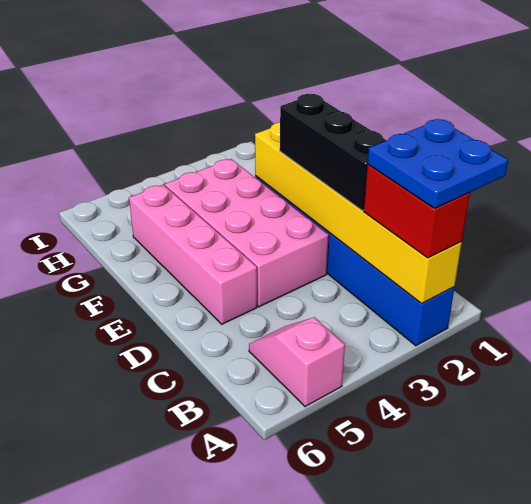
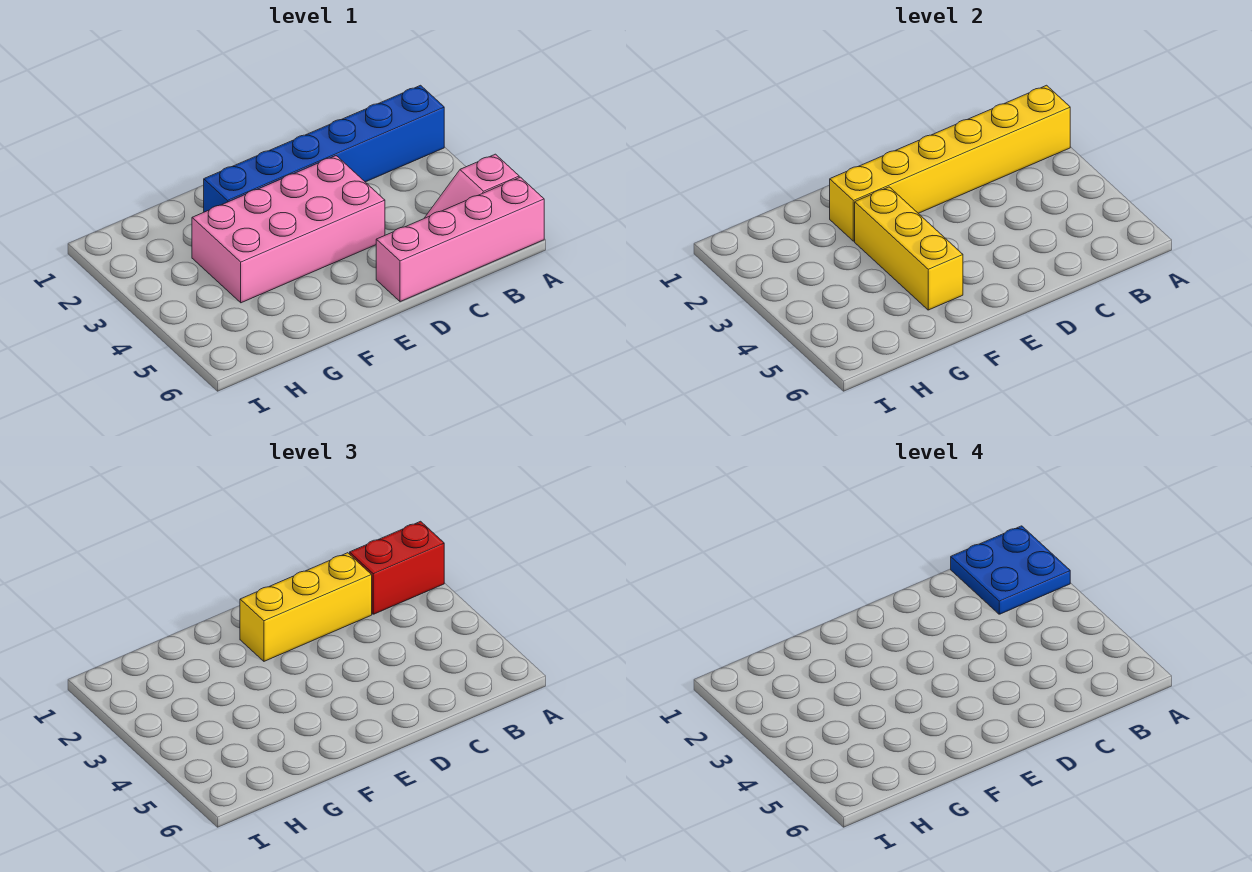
black brick C2:E2 level 3 -> yellow brick C2:E2 level 3
pink brick D5:G5 level 1 -> pink brick A6:D6 level 1
none -> yellow brick F3:F5 level 2

